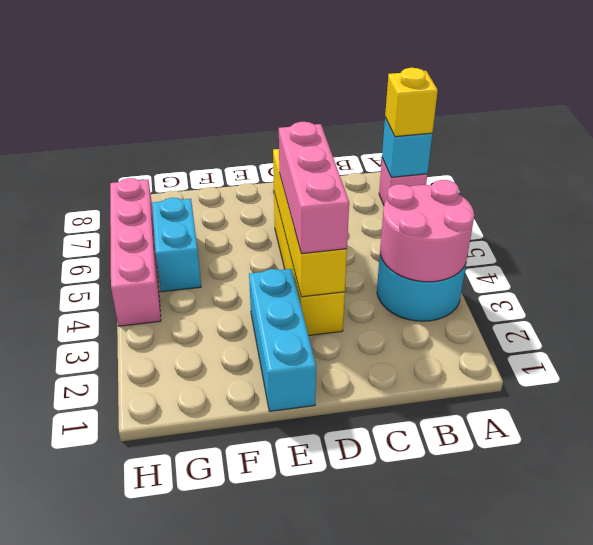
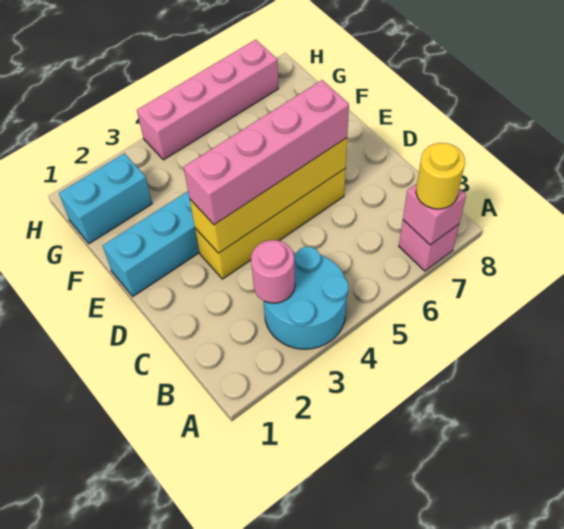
pink round brick A3:B4 level 2 -> pink round brick B3 level 2
cyan brick A7 level 2 -> pink brick A7 level 2
yellow brick A7 level 3 -> yellow round brick A7 level 3
pink brick D3:D5 level 3 -> pink brick D3:D6 level 3
cyan brick G5:G6 level 1 -> cyan brick G1:G2 level 1

